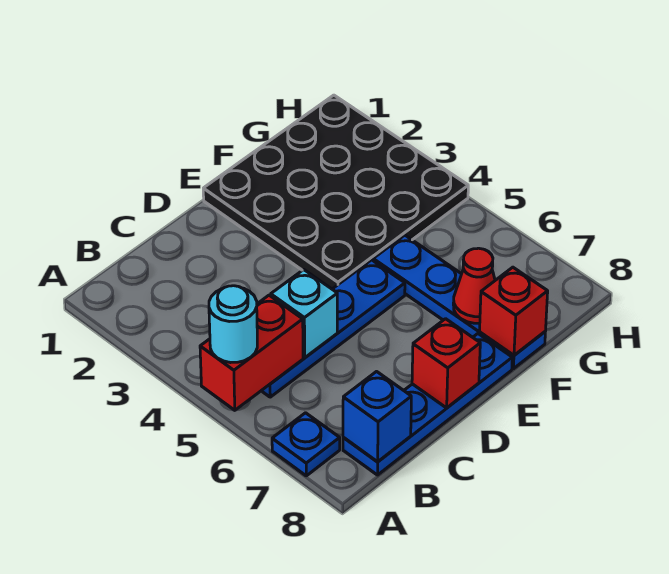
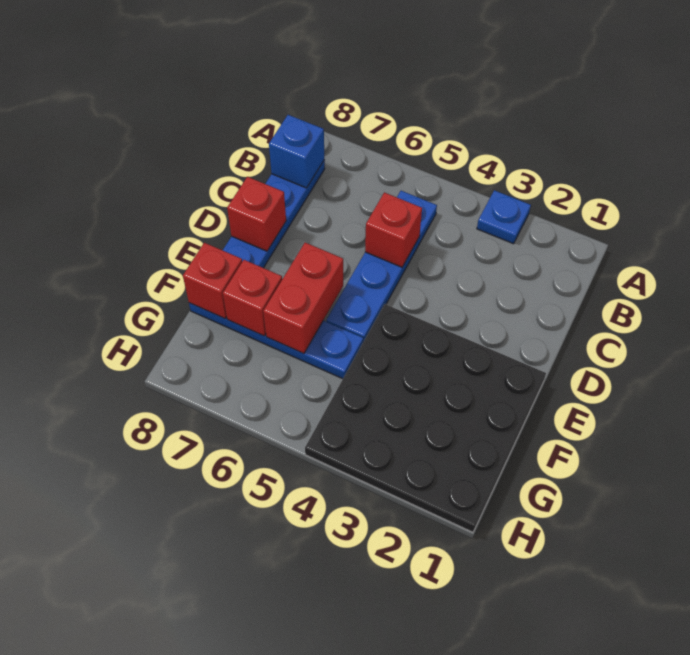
red brick A5:B5 level 2 -> red brick E6:F6 level 2
cyan round brick A5 level 3 -> none
blue plate A7 level 1 -> blue plate A3 level 1
cyan brick C5 level 2 -> red brick C5 level 2
red cone F7 level 2 -> red brick F7 level 2

